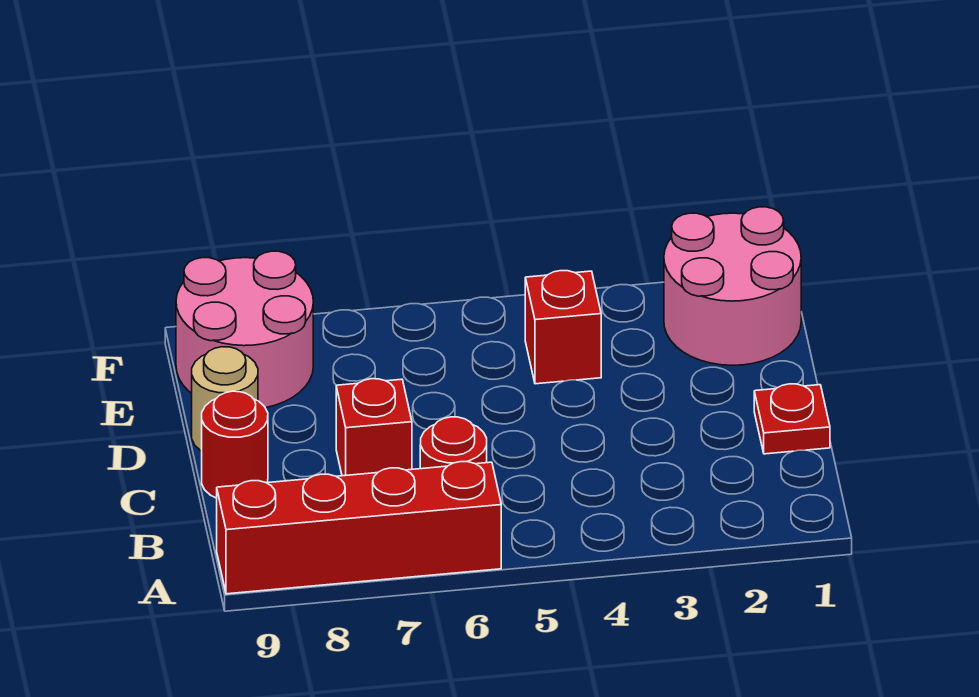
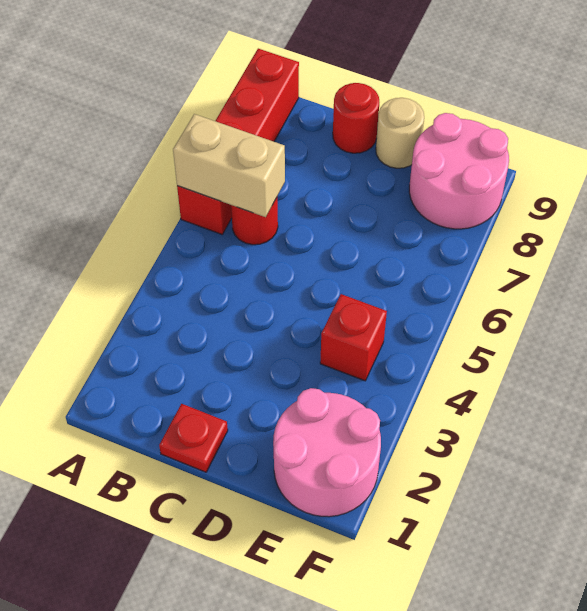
none -> tan brick A6:B6 level 2
red brick C7 level 1 -> none

